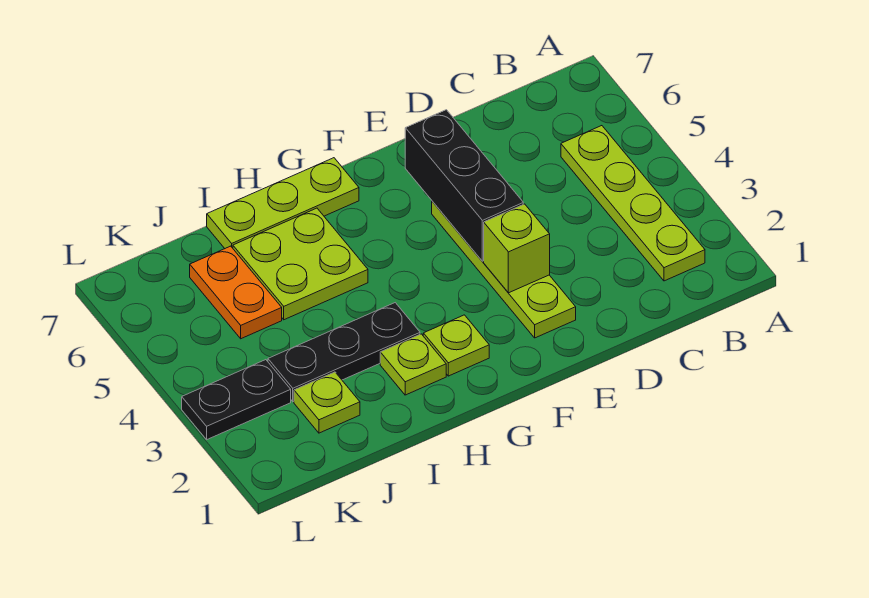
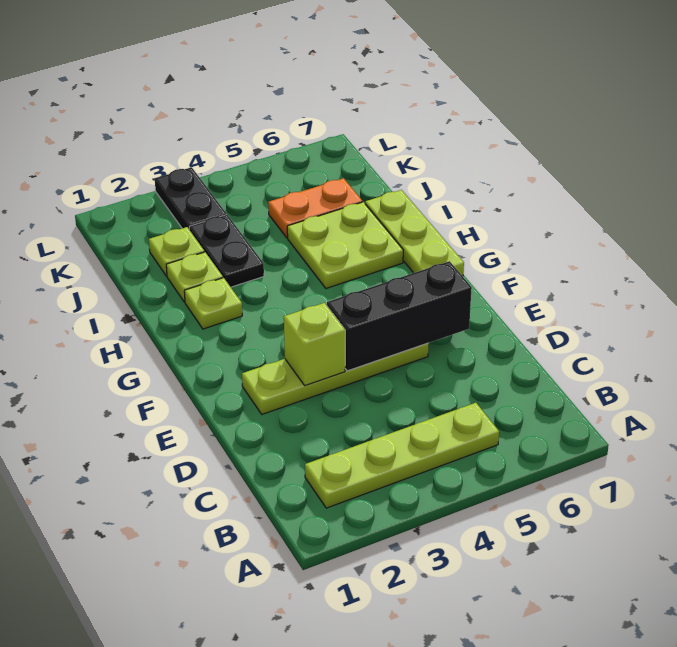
lime plate G2 level 1 -> lime plate I2 level 1
black plate H3:J3 level 1 -> black plate I3:J3 level 1

